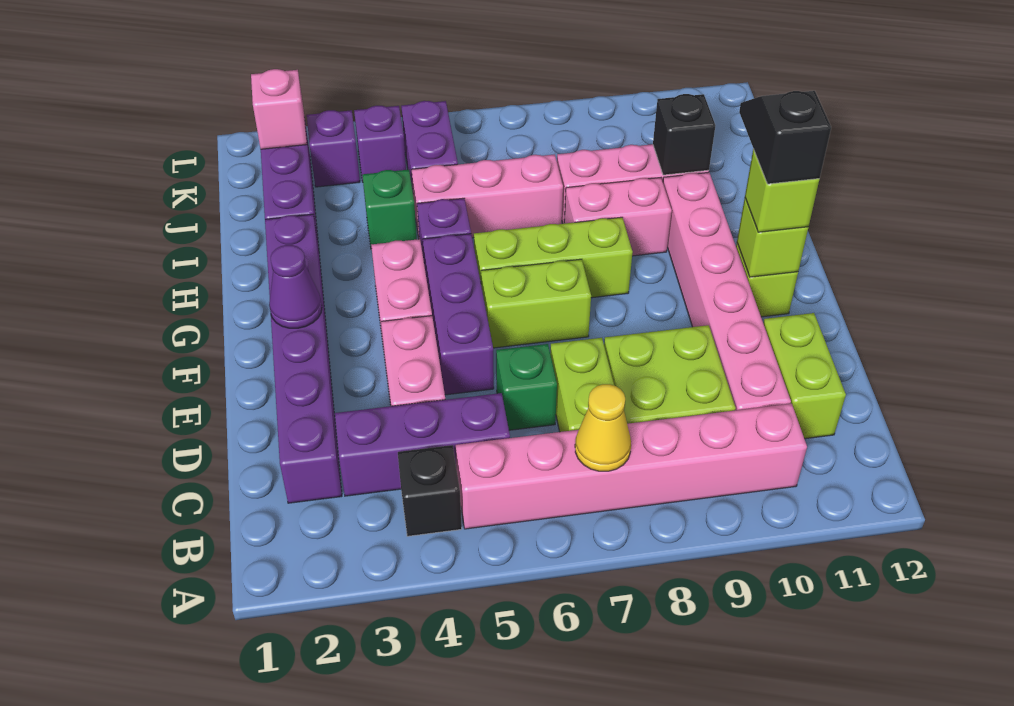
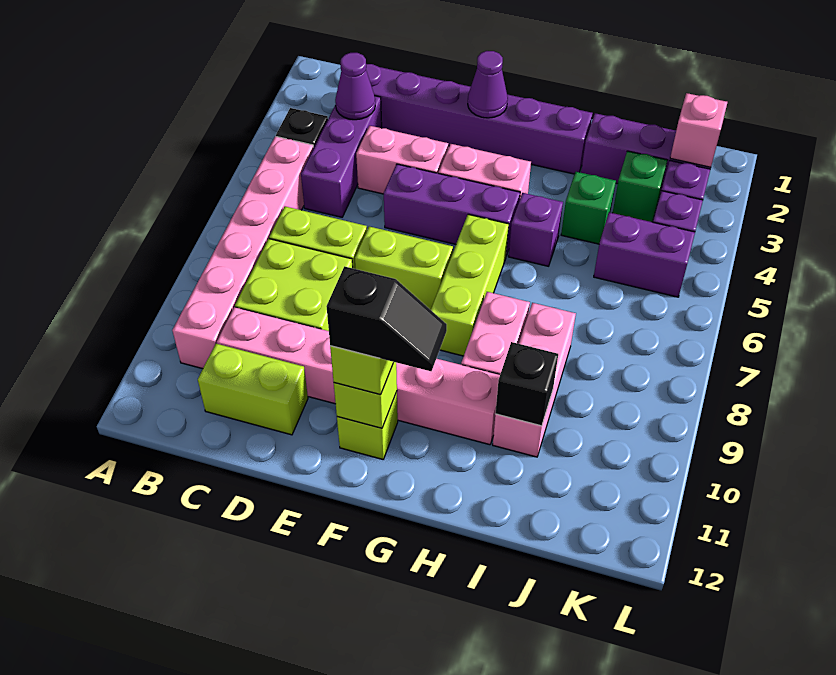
yellow cone B7 level 2 -> none
none -> purple cone C3 level 2
green brick D6 level 1 -> green brick J3 level 1
lime brick F6:F7 level 1 -> lime brick E7:F7 level 1
pink brick I5:I7 level 1 -> none

